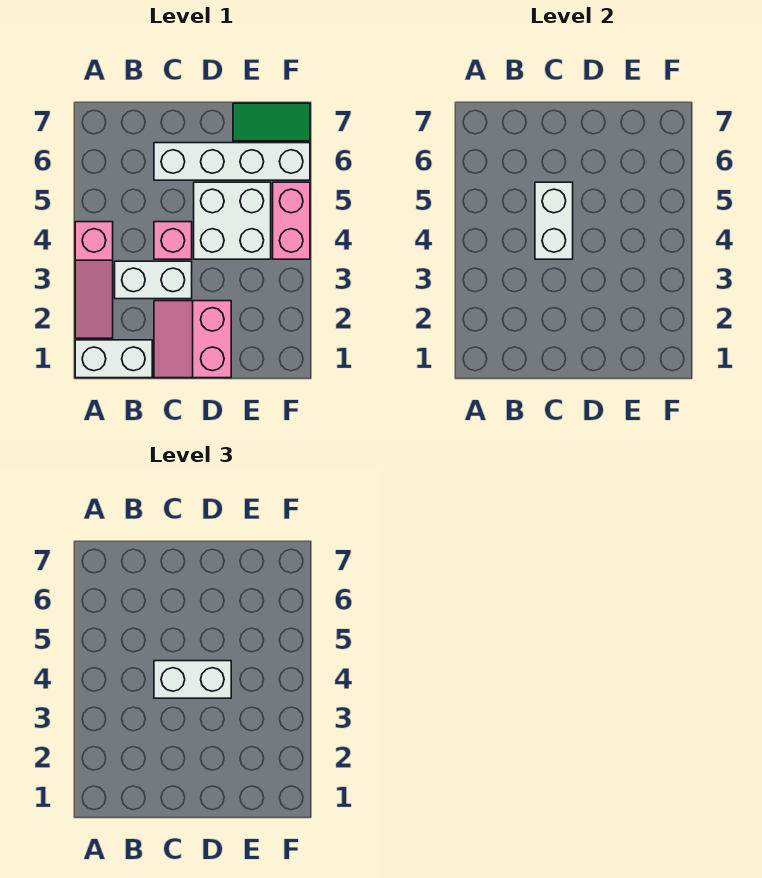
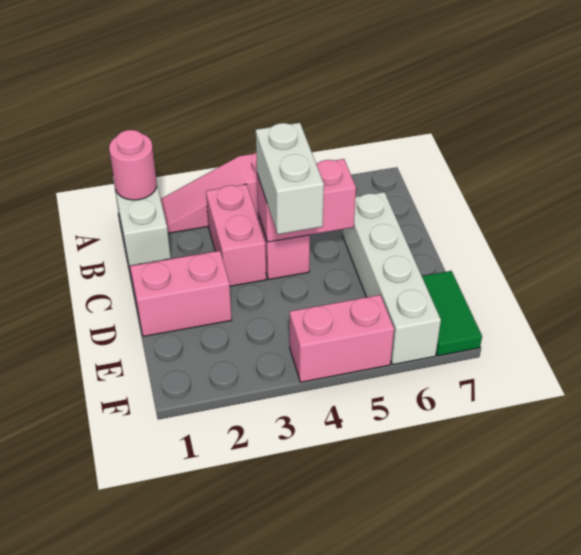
none -> pink round brick A1 level 2
white brick B3:C3 level 1 -> pink brick B3:C3 level 1
white brick C4:C5 level 2 -> pink brick C4:C5 level 2
white brick D4:E5 level 1 -> none

